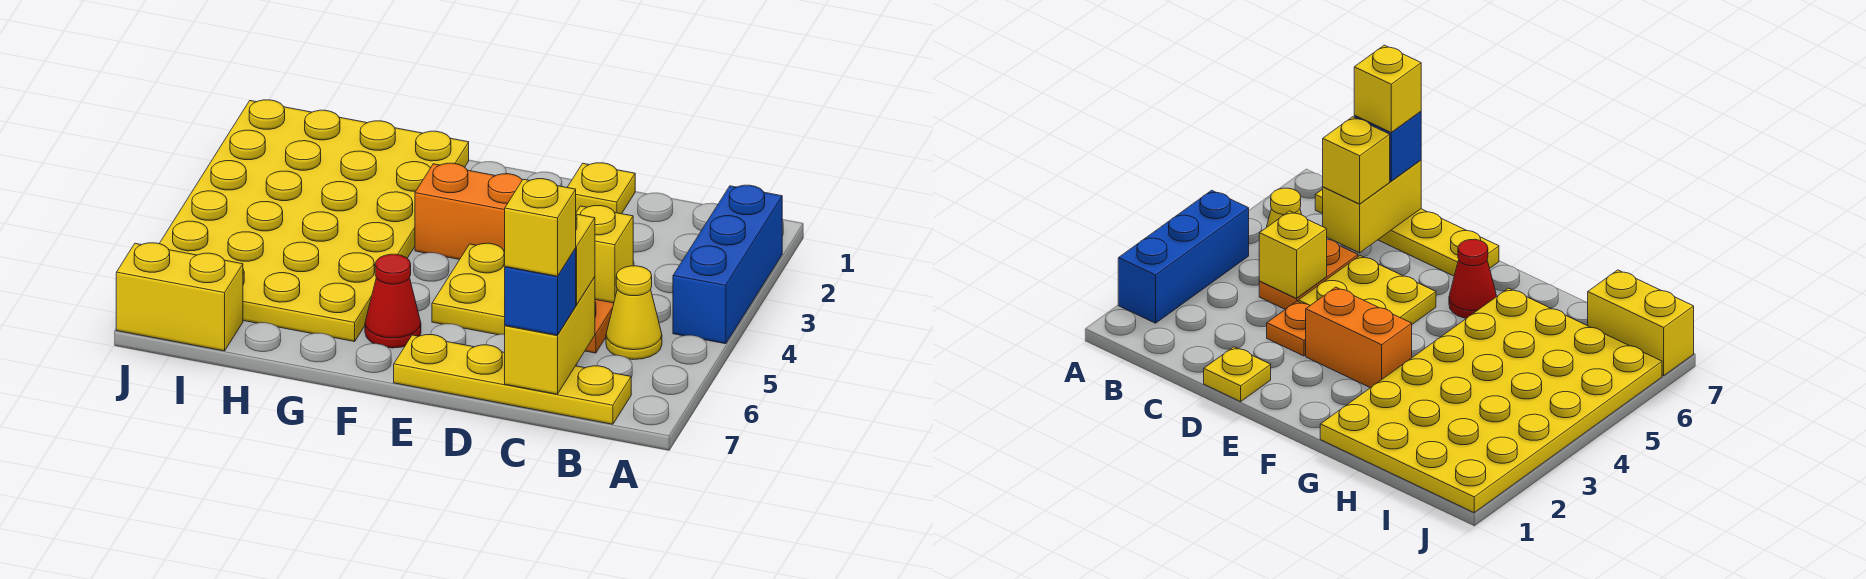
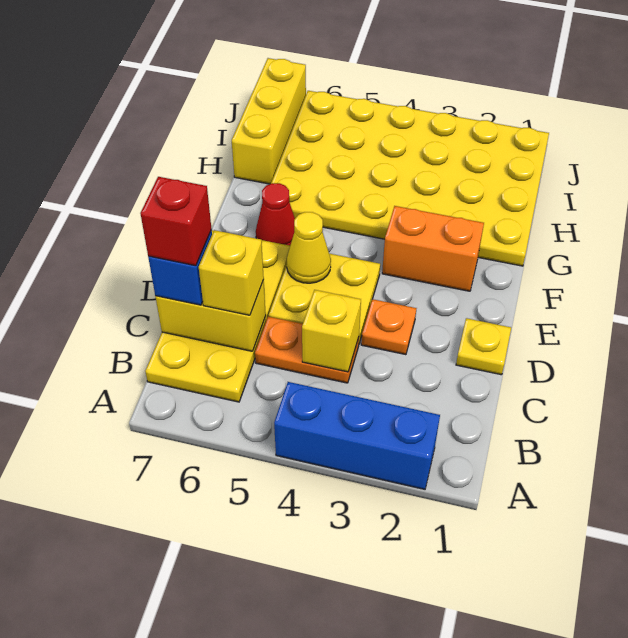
yellow cone B5 level 1 -> yellow cone E5 level 2
yellow plate B7:E7 level 1 -> yellow plate B6:E7 level 1
yellow brick C7 level 4 -> red brick C7 level 4
orange brick E3:F3 level 1 -> orange brick F2:F3 level 1
yellow brick I7:J7 level 1 -> yellow brick H7:J7 level 1

